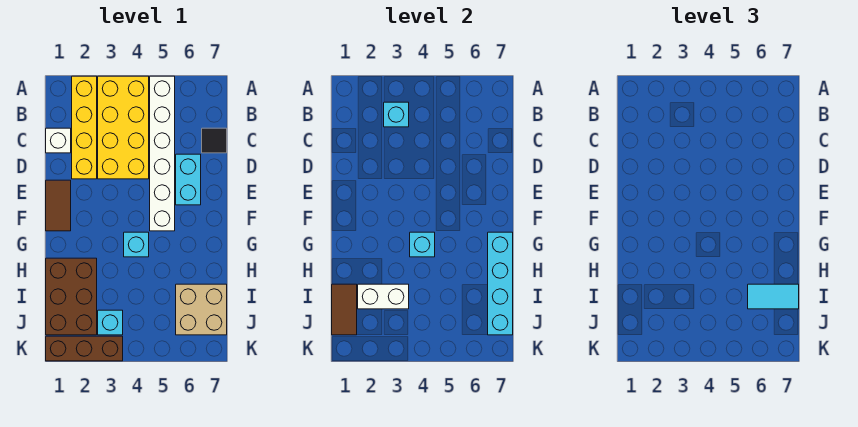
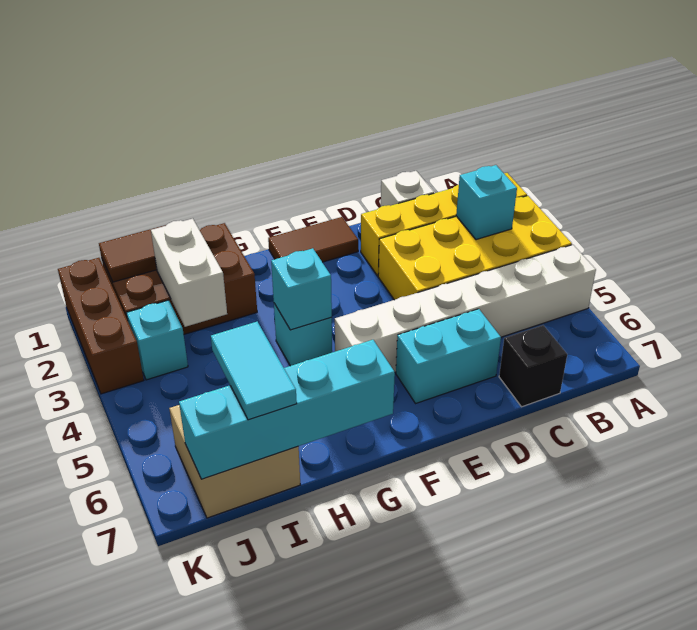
black tile C7 level 1 -> black brick C7 level 1

